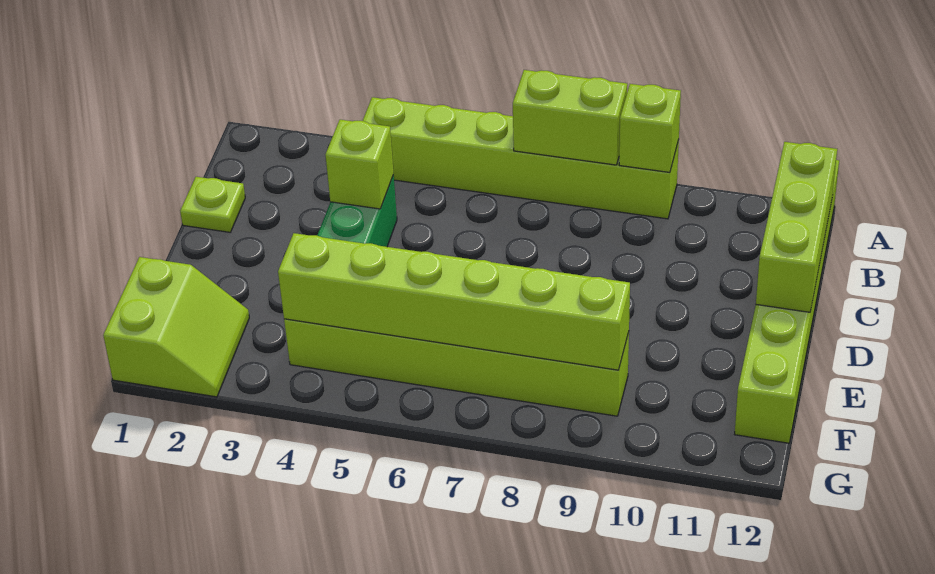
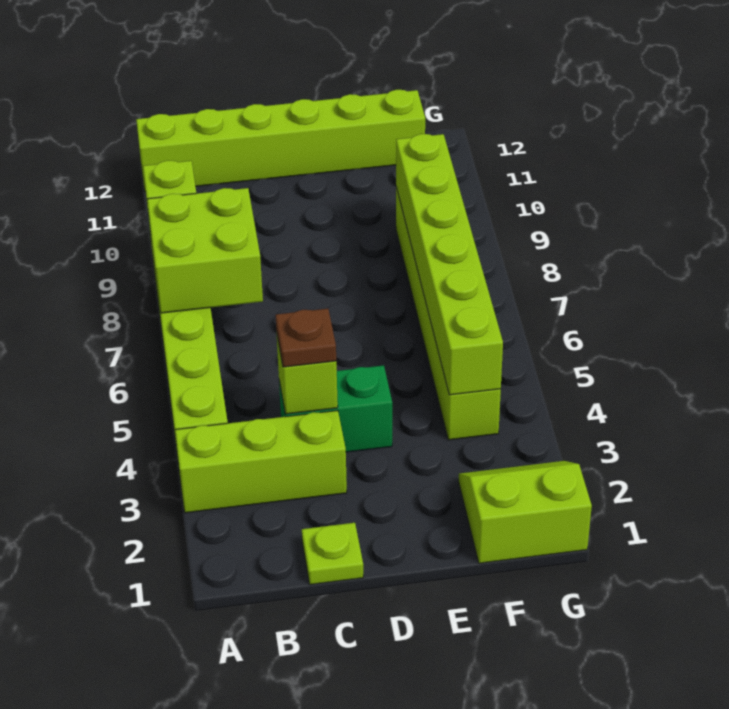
lime brick A7:A8 level 2 -> lime brick A7:B8 level 2
lime brick B12:D12 level 2 -> lime brick A3:C3 level 1
none -> brown plate C4 level 3

